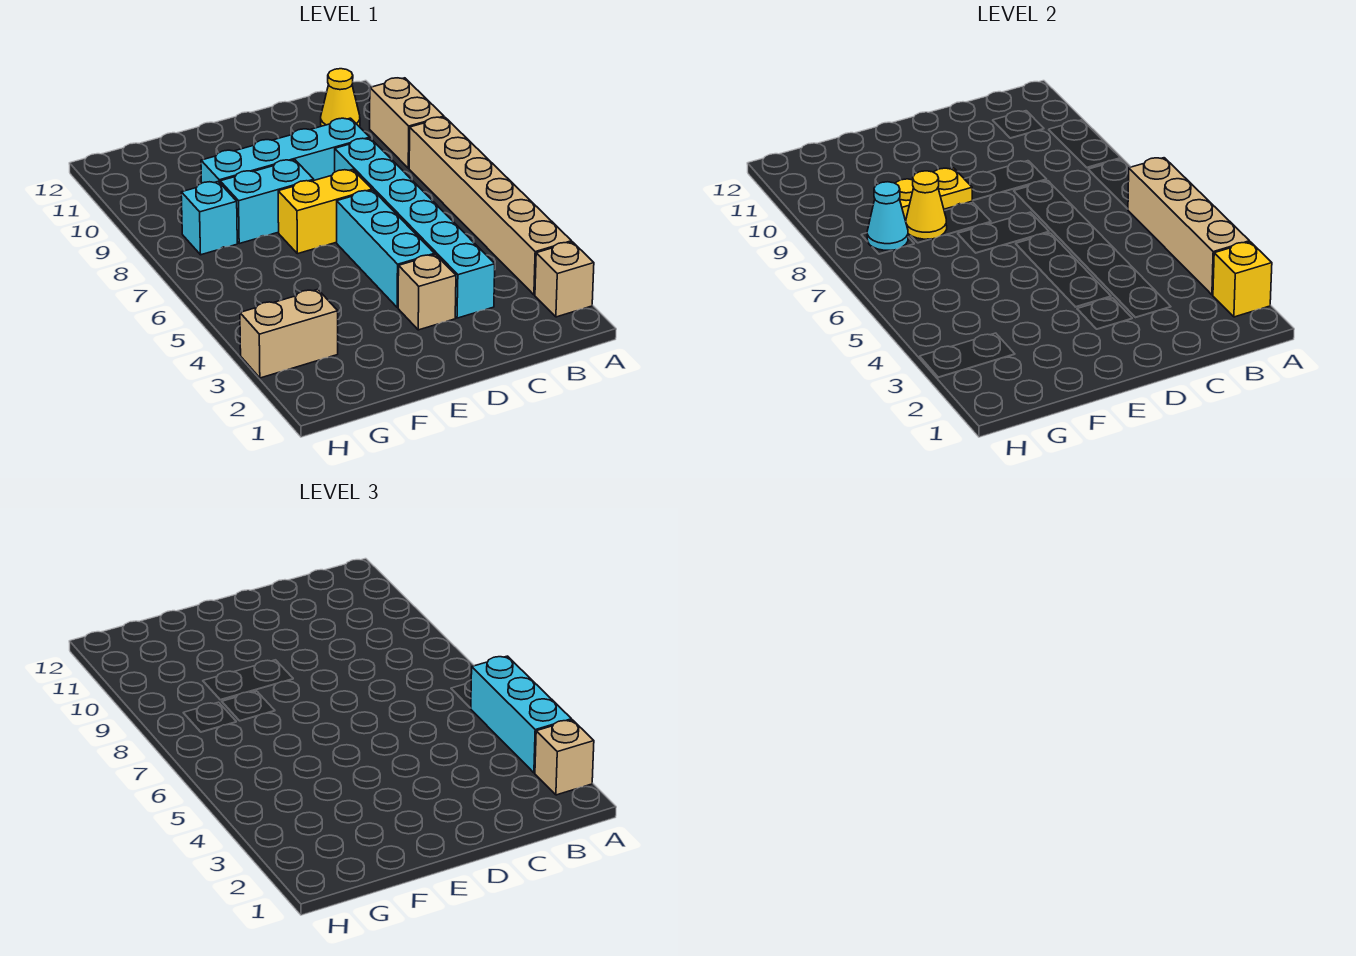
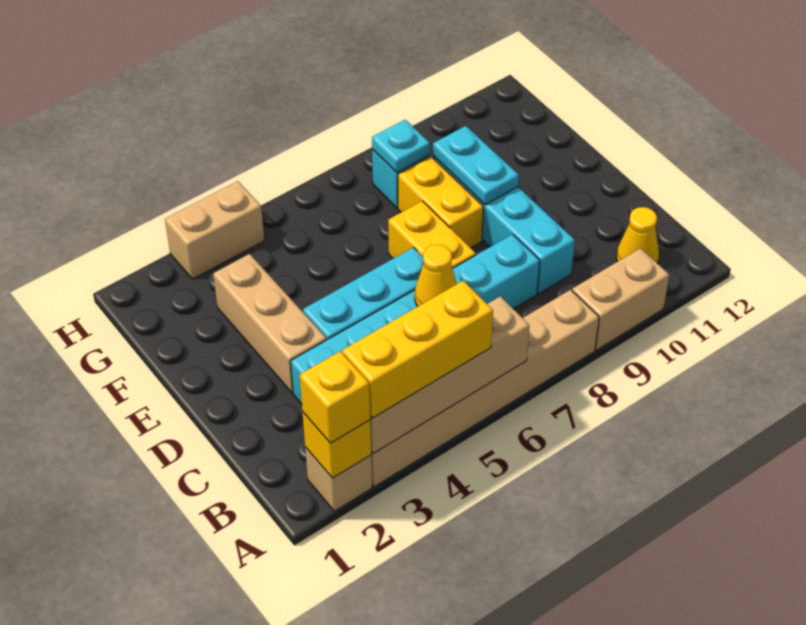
tan brick A2 level 3 -> yellow brick A2 level 3
cyan brick A3:A5 level 3 -> yellow brick A3:A5 level 3
tan brick D3 level 1 -> tan brick D3:F3 level 1
cyan brick E8:F8 level 1 -> yellow brick E8:F8 level 1
yellow plate E9:F9 level 2 -> cyan plate E9:F9 level 2
yellow cone F8 level 2 -> yellow cone C6 level 2
tan brick G3:H3 level 1 -> tan brick H3:H4 level 1
cyan cone G8 level 2 -> cyan plate G8 level 2

